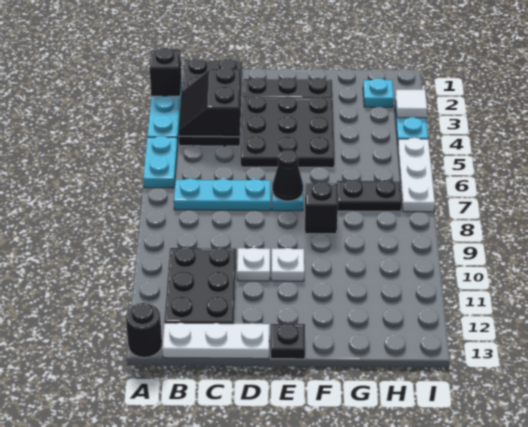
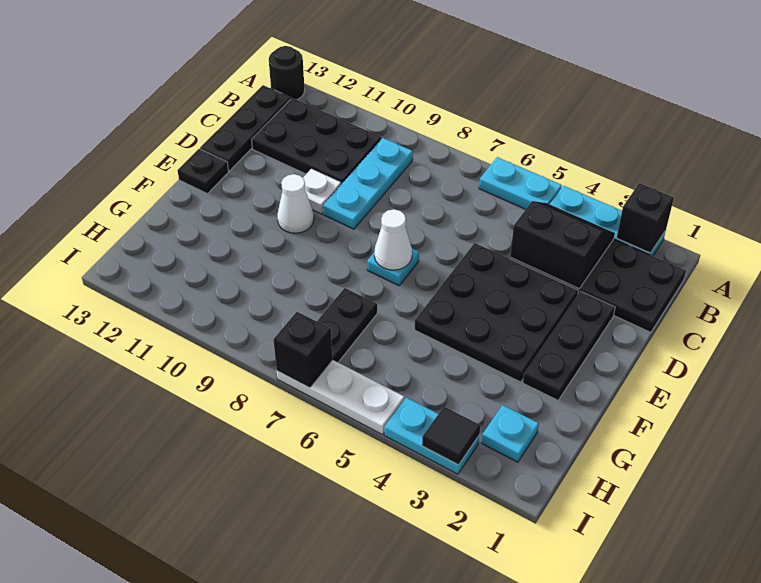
cyan plate B7:D7 level 1 -> cyan plate B9:D9 level 1
white plate B13:D13 level 1 -> black plate B13:D13 level 1
black cone E7 level 2 -> white cone E7 level 2
white plate E10 level 1 -> white cone E10 level 1
black brick F8 level 1 -> black brick I7 level 2
white tile I3 level 2 -> black tile I3 level 2

